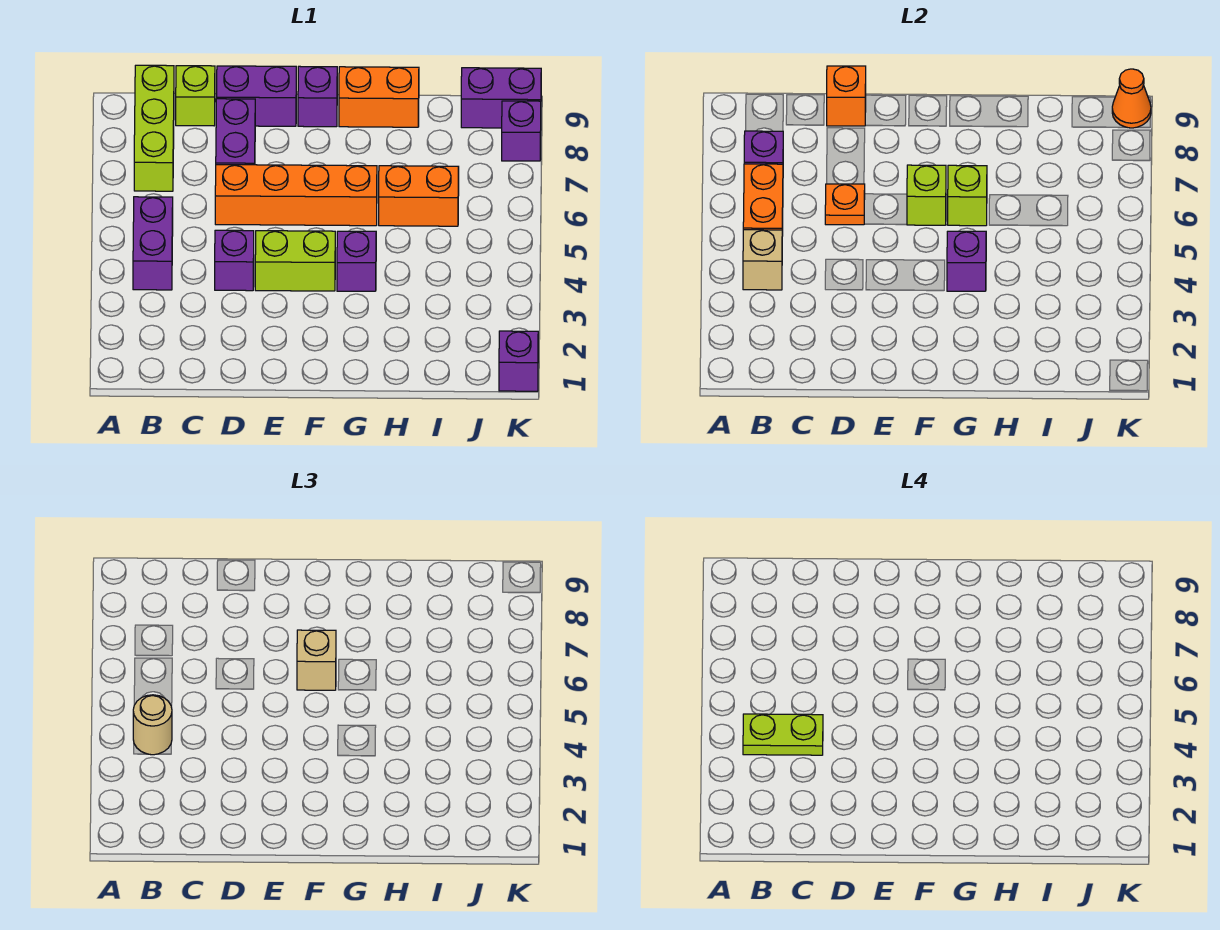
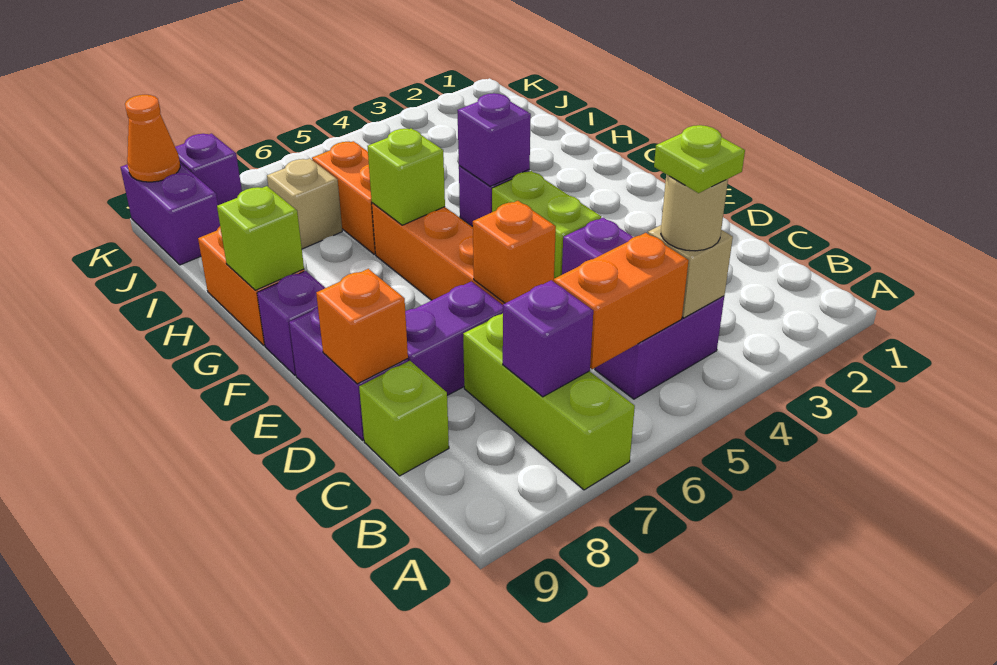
lime plate B4:C4 level 4 -> lime plate B4 level 4
lime brick B7:B9 level 1 -> lime brick A7:C7 level 1
orange plate D6 level 2 -> orange brick D6 level 2
lime brick F6 level 2 -> lime brick G9 level 2
tan brick F6 level 3 -> tan brick I7 level 1
purple brick K1 level 1 -> none

